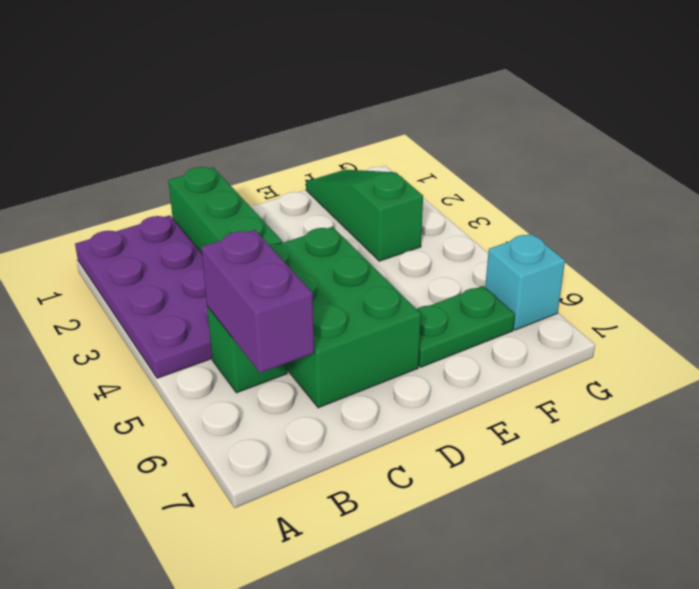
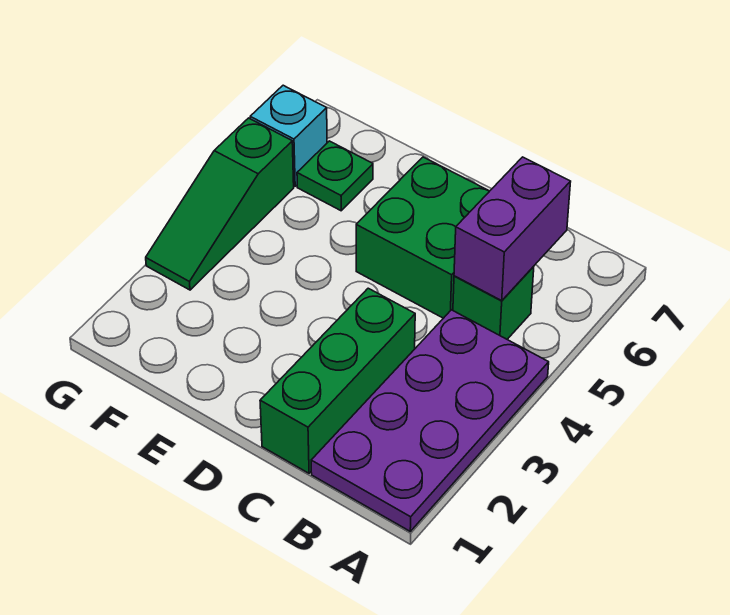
green brick C4:D6 level 1 -> green brick C5:D6 level 1
green plate E6:F6 level 1 -> green plate F6 level 1
green slope F1:F3 level 1 top 3 -> green slope G3:G5 level 1 top 5

